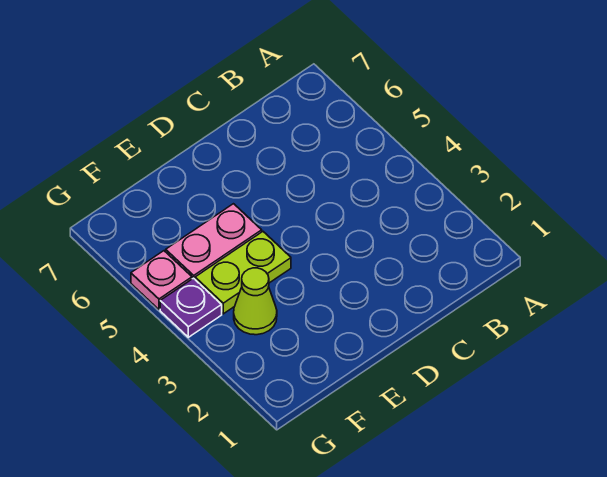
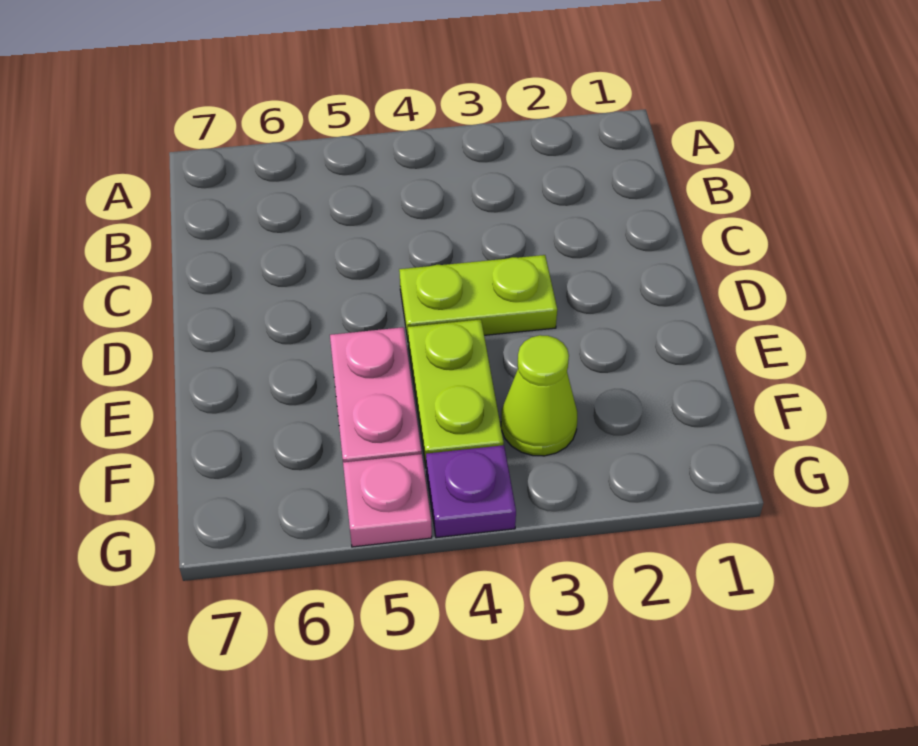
none -> lime plate D3:D4 level 1

